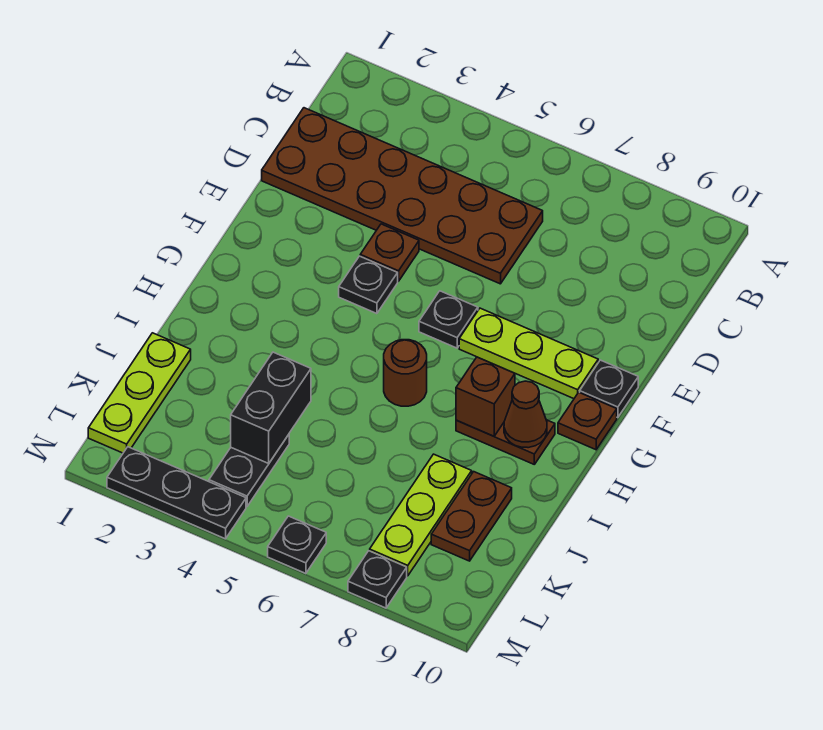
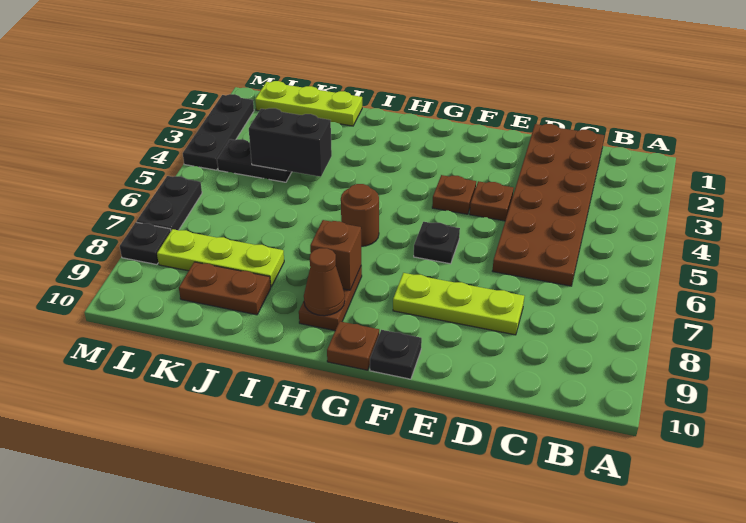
black plate F4 level 1 -> brown plate F4 level 1
lime plate F7:F9 level 1 -> lime plate D8:F8 level 1
black plate M6 level 1 -> black plate M6:M7 level 1

